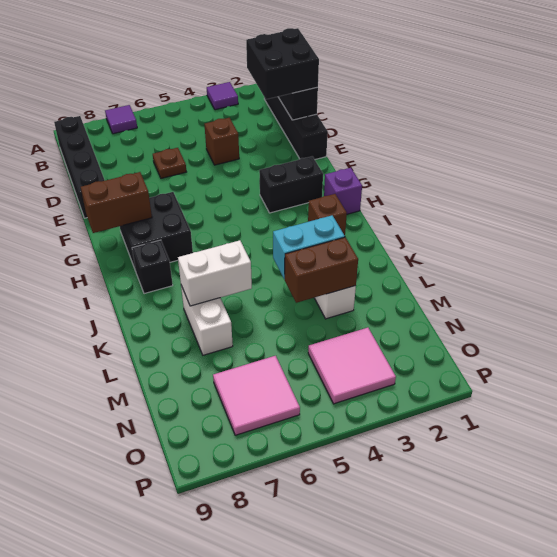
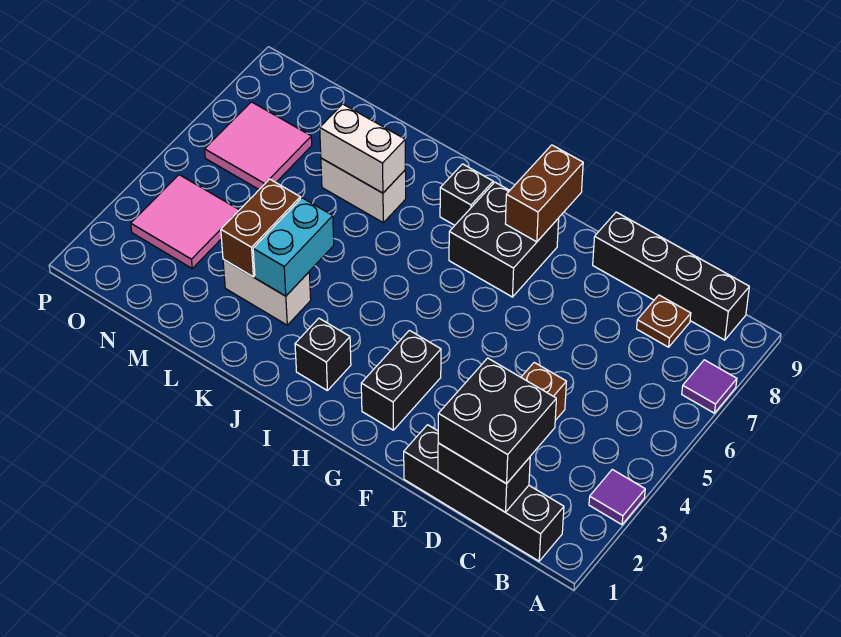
brown plate D6 level 1 -> brown plate C8 level 1
purple brick H1 level 1 -> none
brown brick I2 level 1 -> black brick I2 level 1
white brick K6:K7 level 2 -> white brick K7:L7 level 2

